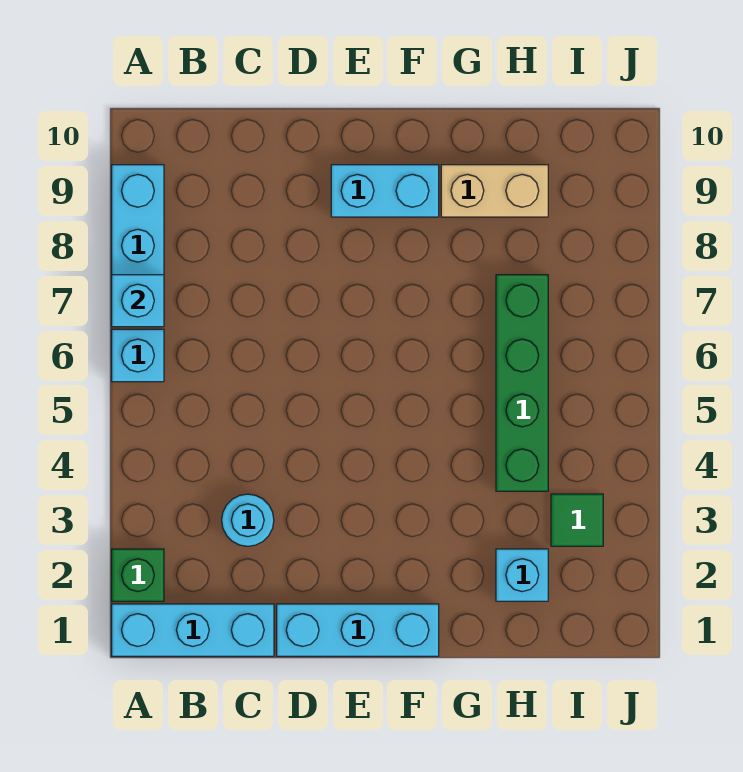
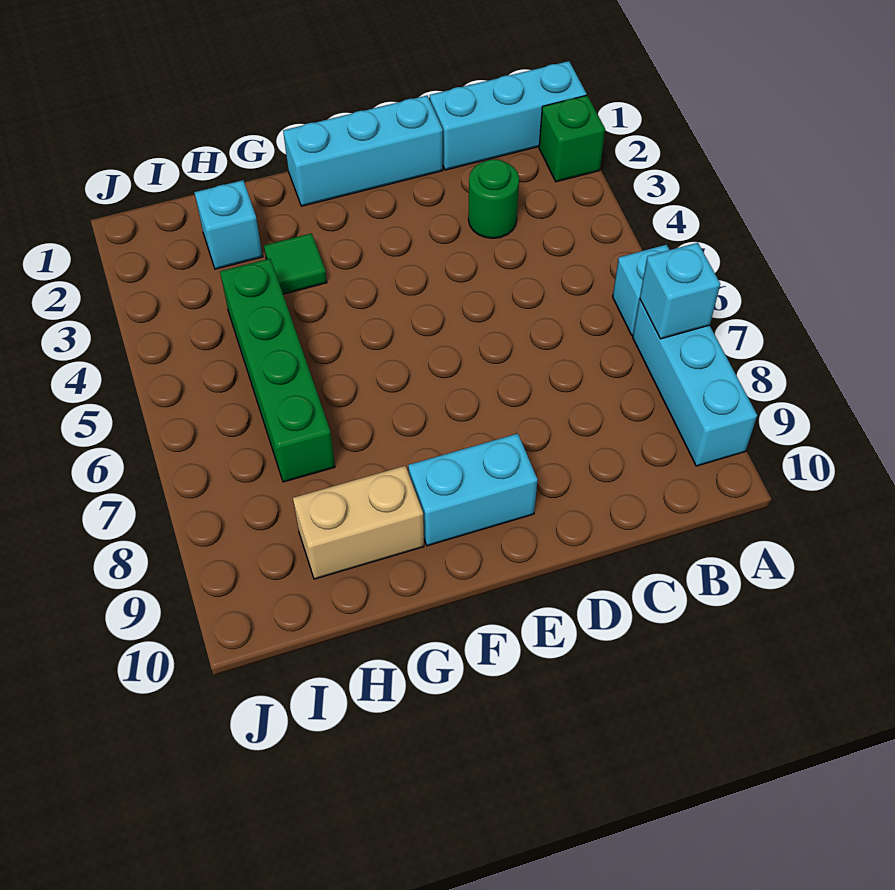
cyan round brick C3 level 1 -> green round brick C3 level 1
green tile I3 level 1 -> green tile G3 level 1

